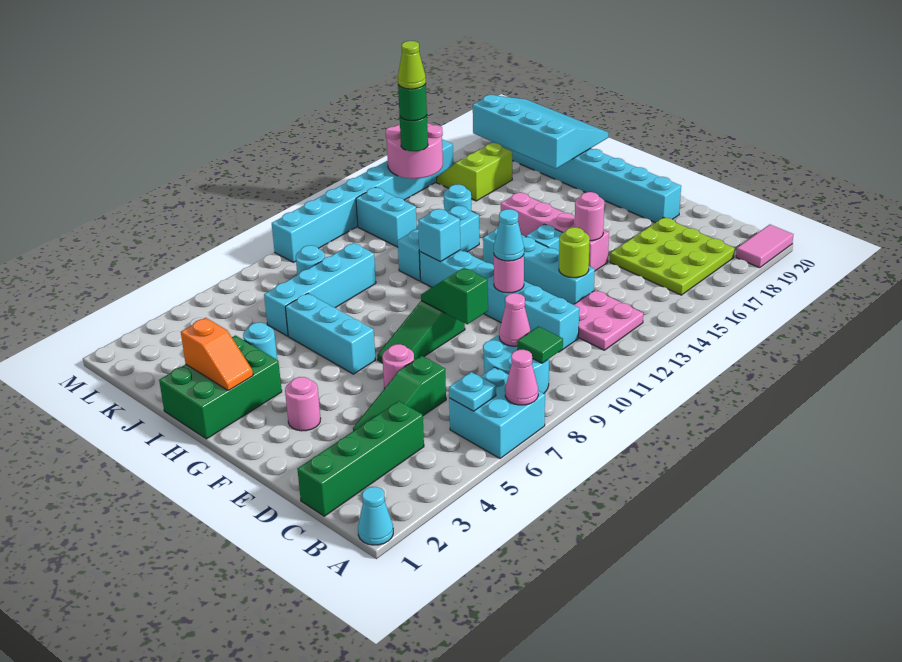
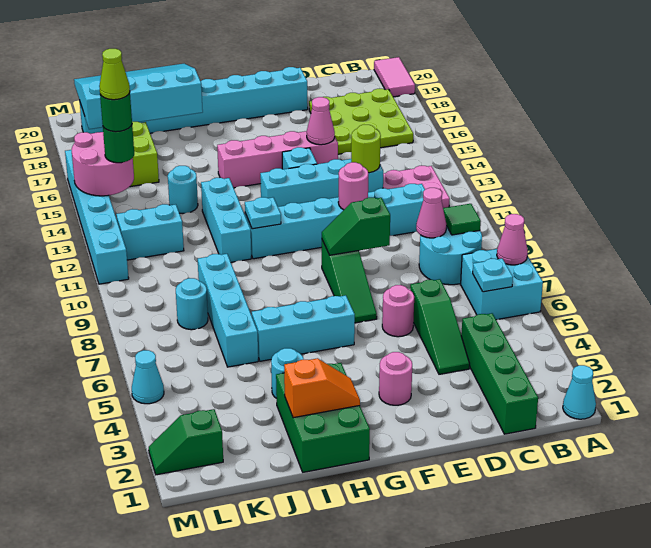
cyan cone E11 level 3 -> cyan cone M5 level 1
pink round brick E15 level 2 -> pink cone E15 level 2
cyan brick H11 level 2 -> cyan plate H11 level 2
none -> green slope L2:M2 level 1 top L
cyan brick M9:M16 level 1 -> cyan brick M11:M16 level 1

